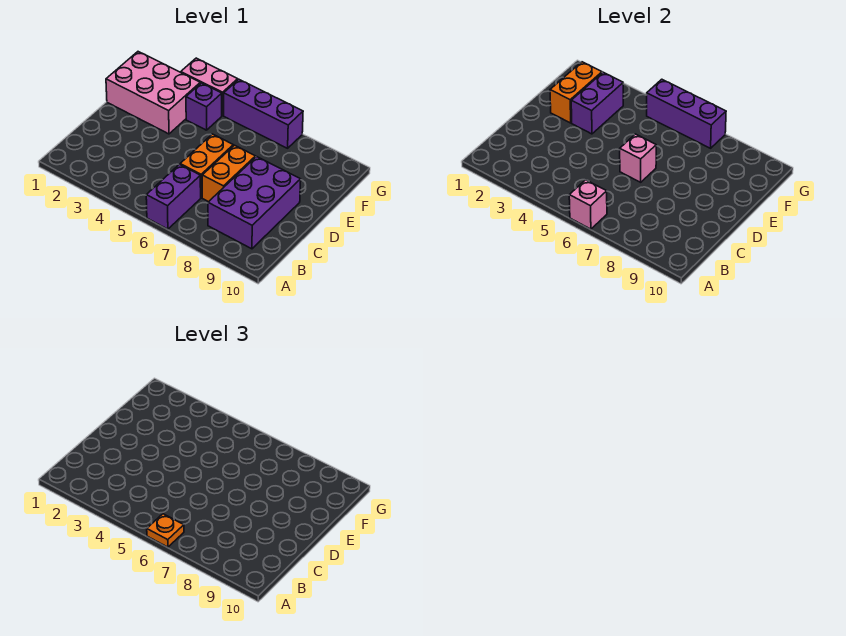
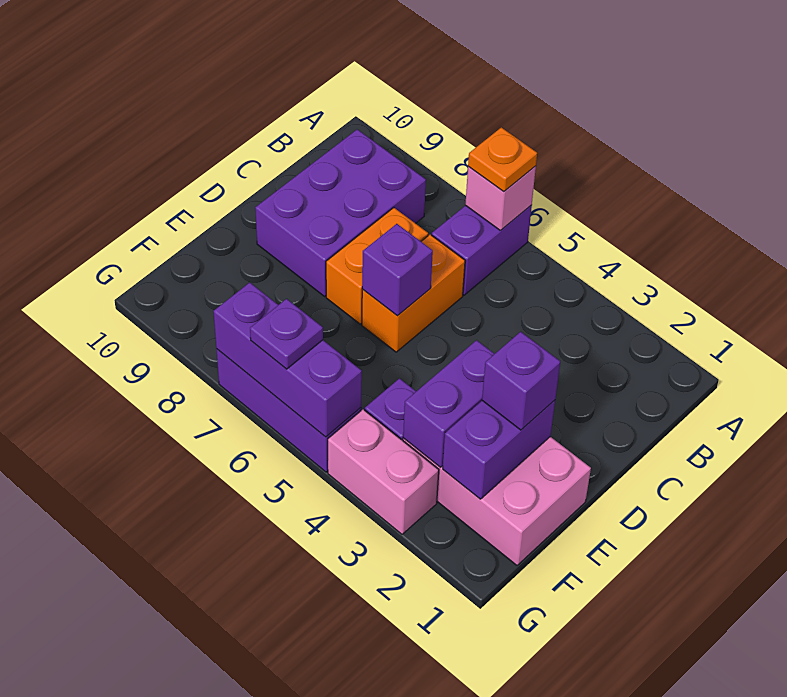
pink brick D6 level 2 -> purple brick D6 level 2
orange brick E2:F2 level 2 -> purple brick E2:F2 level 2
none -> purple brick E2 level 3
none -> purple plate G6 level 3

